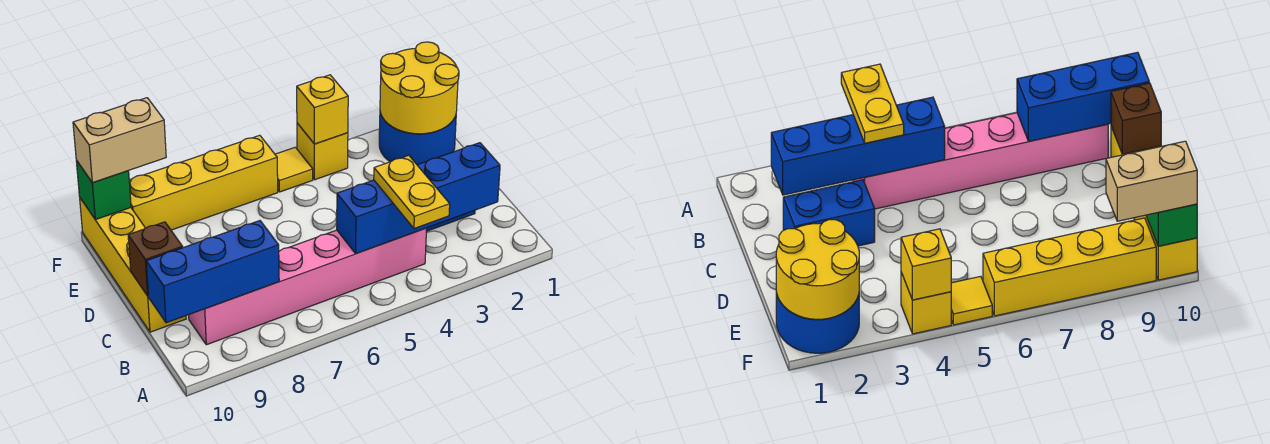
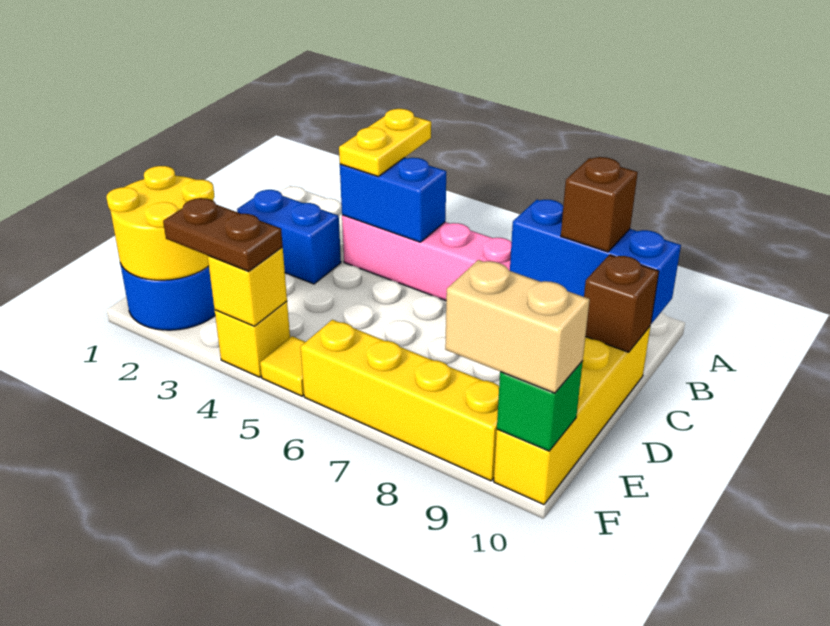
blue brick B2:B5 level 2 -> blue brick B4:B5 level 2
none -> brown brick B9 level 3
none -> brown plate F3:F4 level 3

